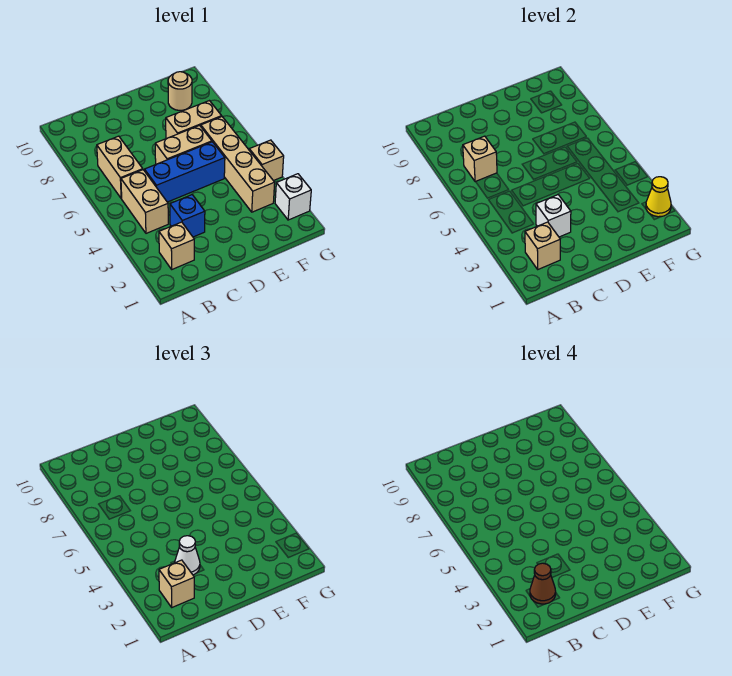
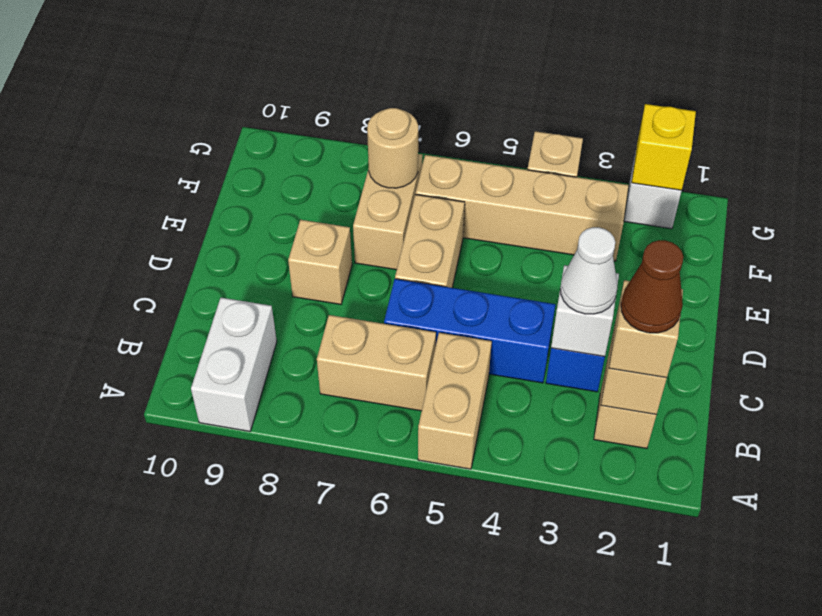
none -> white brick A9:B9 level 1
tan brick B4:B5 level 1 -> tan brick A5:B5 level 1
tan brick B7 level 2 -> tan brick D8 level 1
blue brick C5:E5 level 1 -> blue brick C4:C6 level 1
tan round brick F9 level 1 -> tan round brick F7 level 2
yellow cone G2 level 2 -> yellow brick G2 level 2

